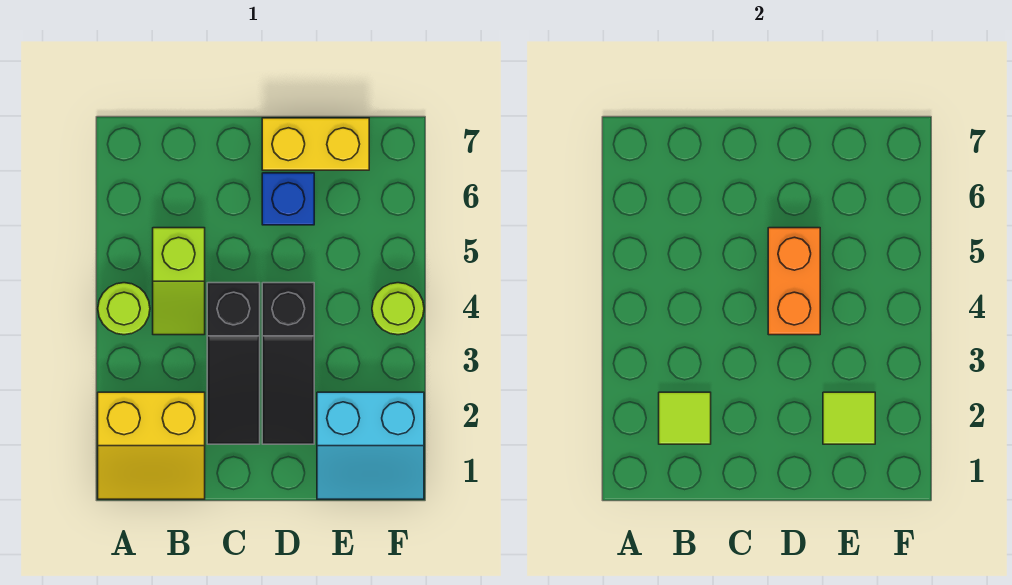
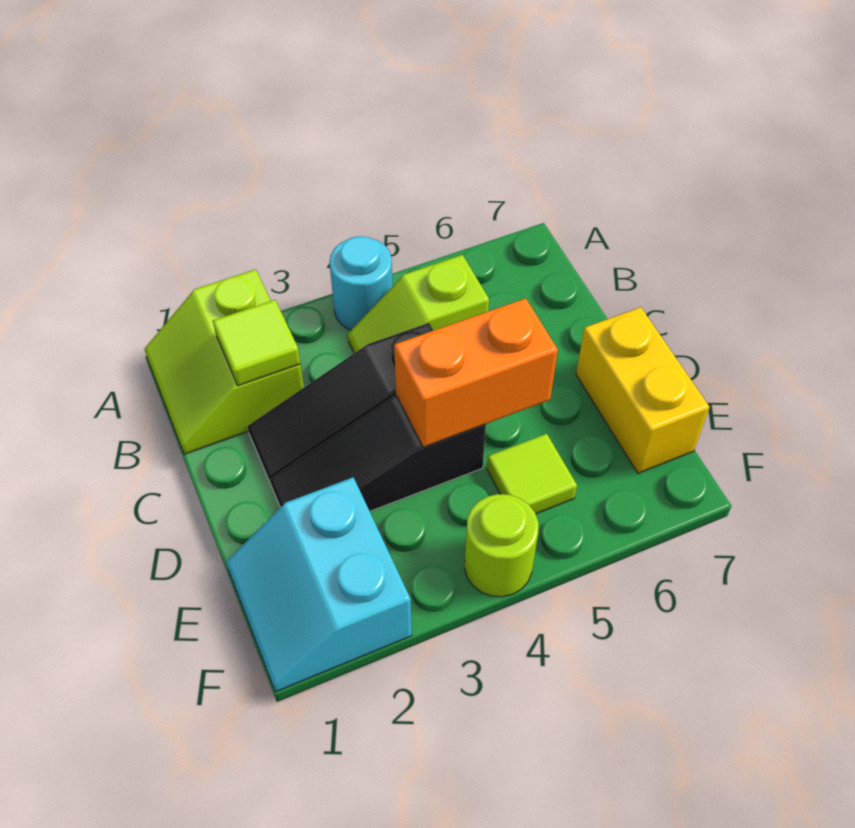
yellow slope A1:B2 level 1 top 2 -> lime slope A1:B2 level 1 top 2
lime round brick A4 level 1 -> cyan round brick A4 level 1
blue brick D6 level 1 -> none
lime tile E2 level 2 -> lime tile E5 level 1

